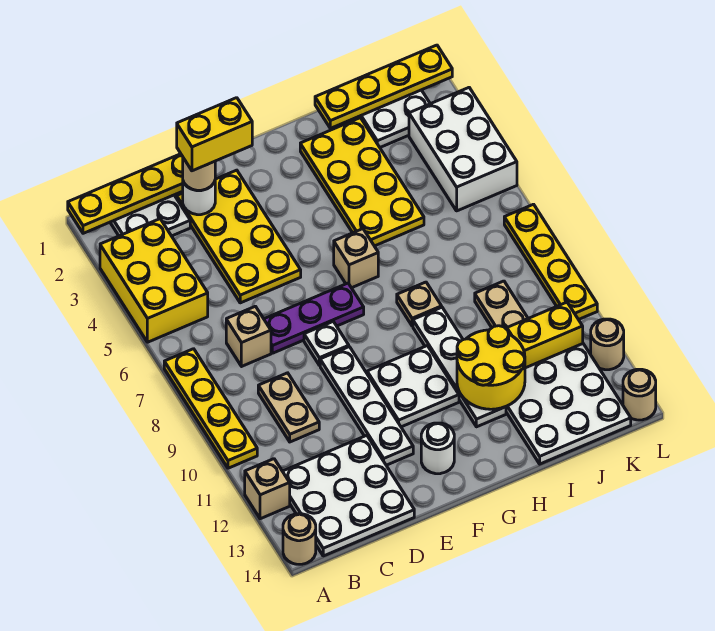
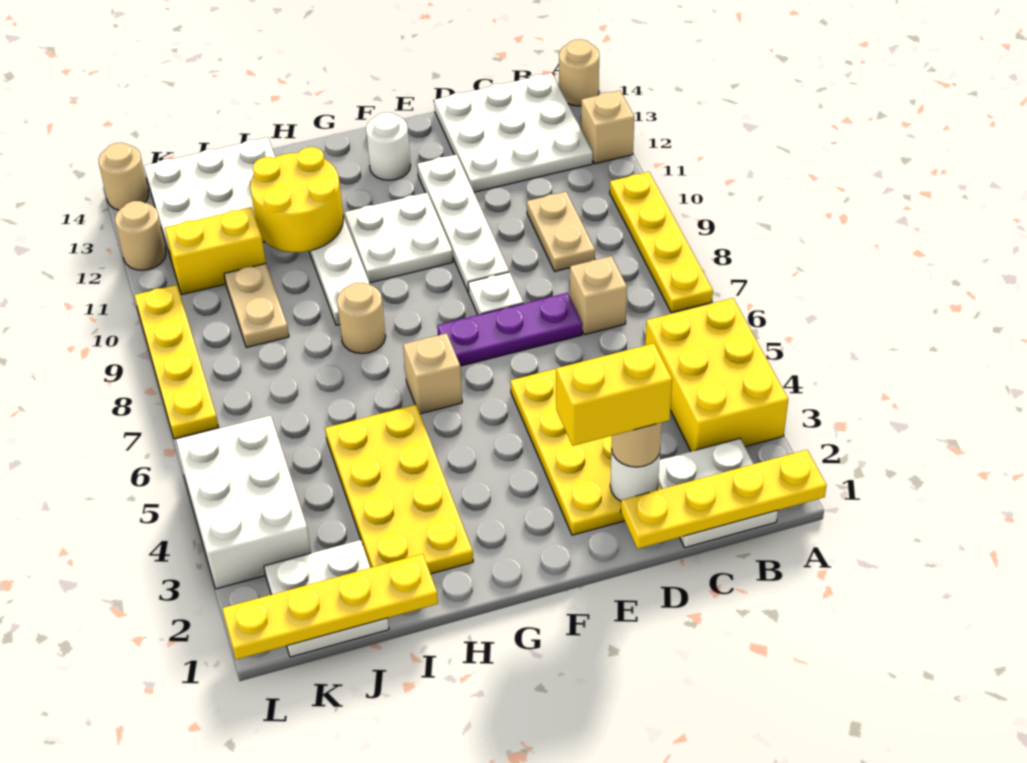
tan plate H8 level 1 -> tan round brick H8 level 1

